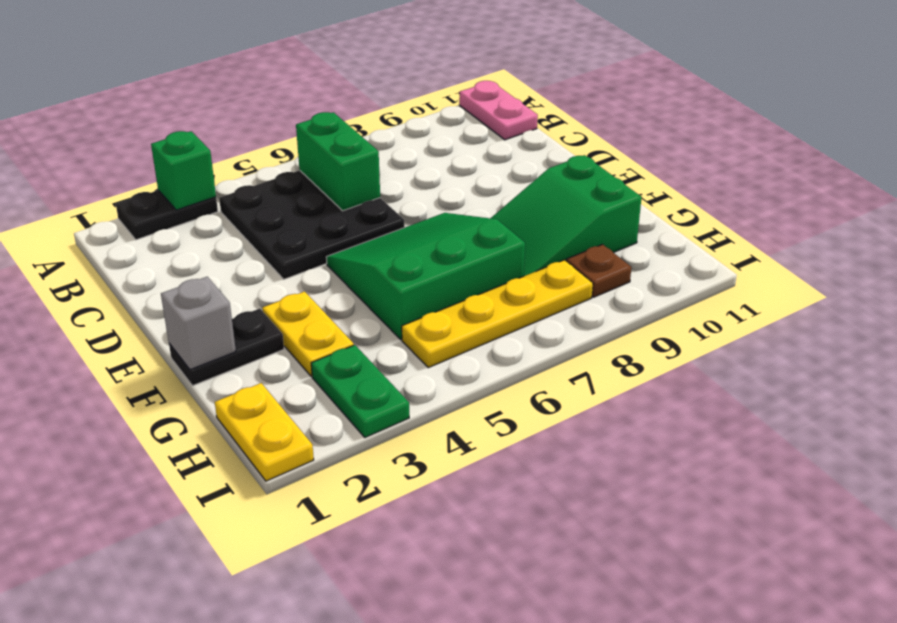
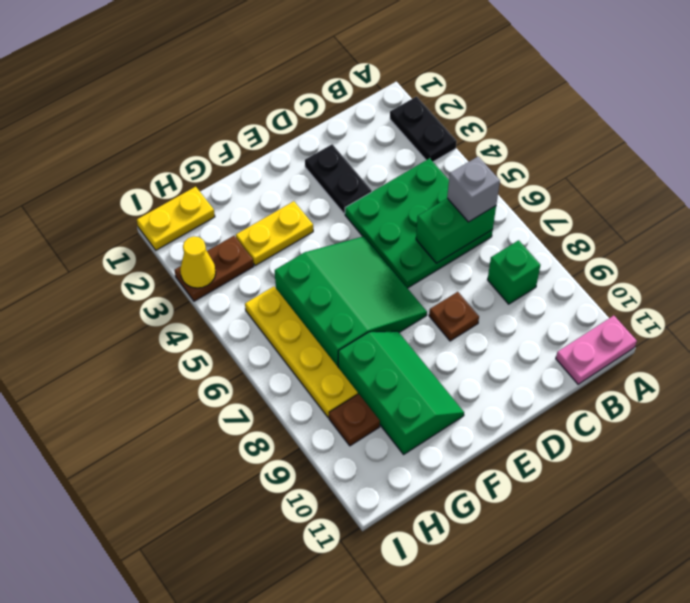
green brick A3 level 2 -> green brick B8 level 1
black plate B4:D6 level 1 -> green plate B4:D6 level 1
none -> brown plate D8 level 1
black plate F1:F2 level 1 -> black plate D2:D3 level 1
grey brick F1 level 2 -> grey brick B6 level 3
green slope F8:G10 level 1 top 10 -> green slope F8:G10 level 1 top G
green plate H3:I3 level 1 -> brown plate H3:I3 level 1
none -> yellow cone I3 level 2

